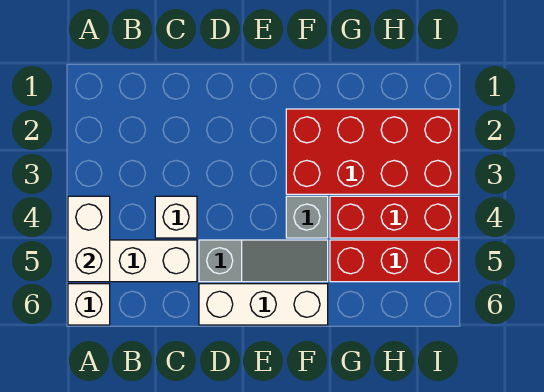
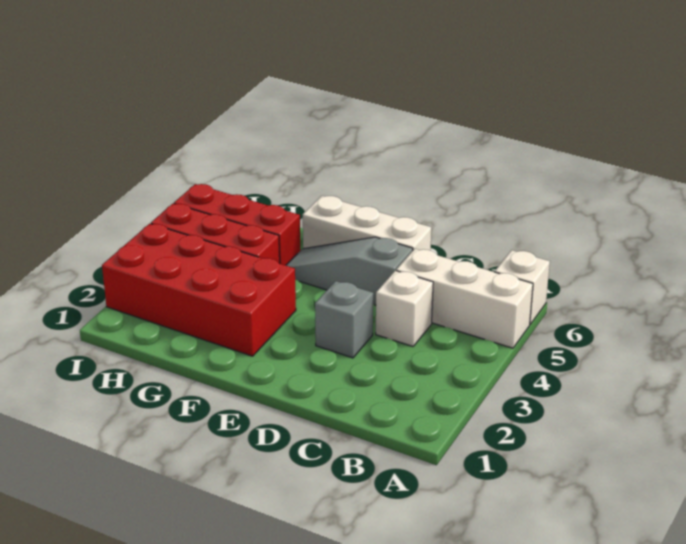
white brick A4:A5 level 2 -> none
grey brick F4 level 1 -> grey brick D3 level 1

